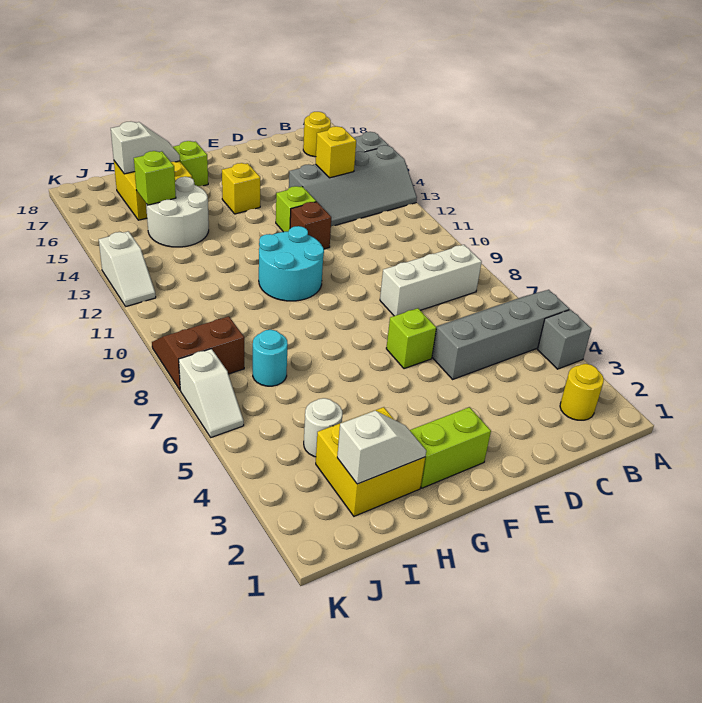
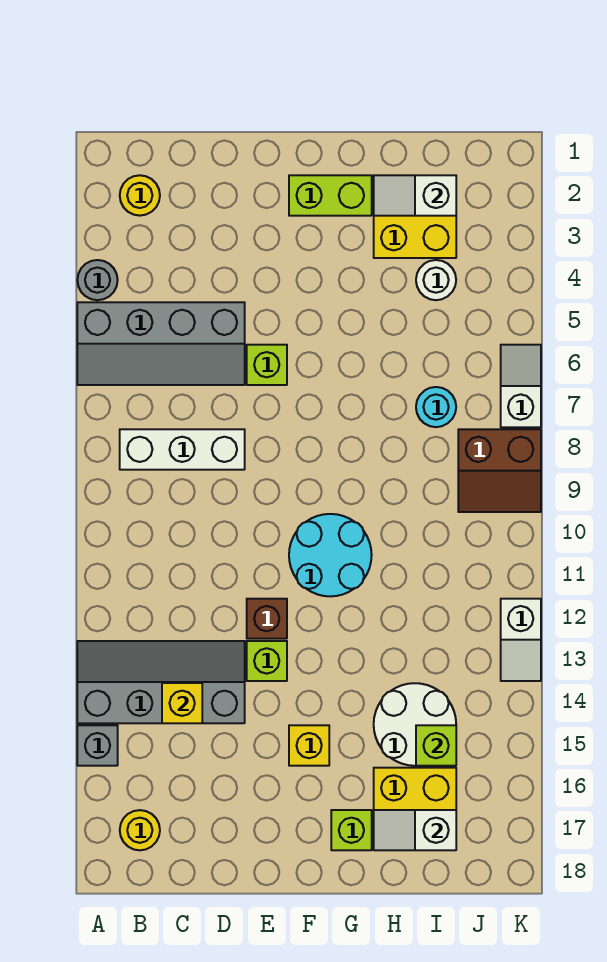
grey brick A4 level 1 -> grey round brick A4 level 1
white slope K12:K13 level 1 top 13 -> white slope K12:K13 level 1 top 12

